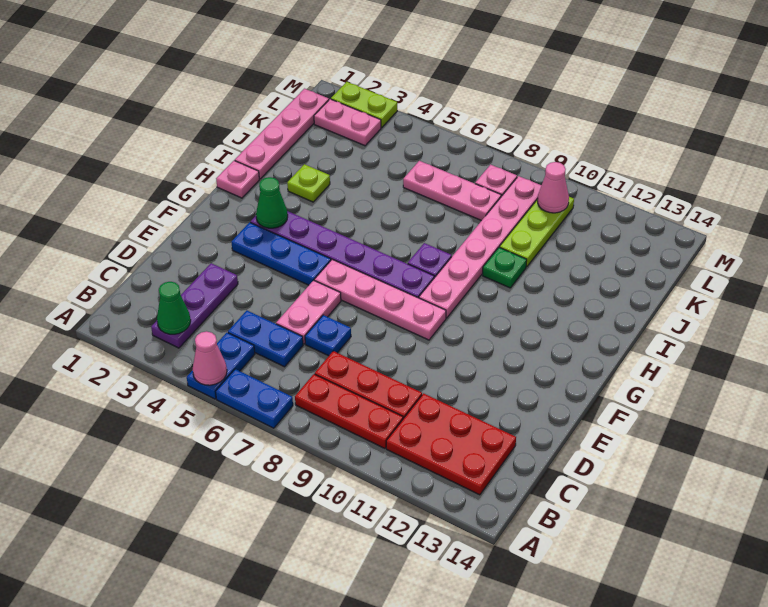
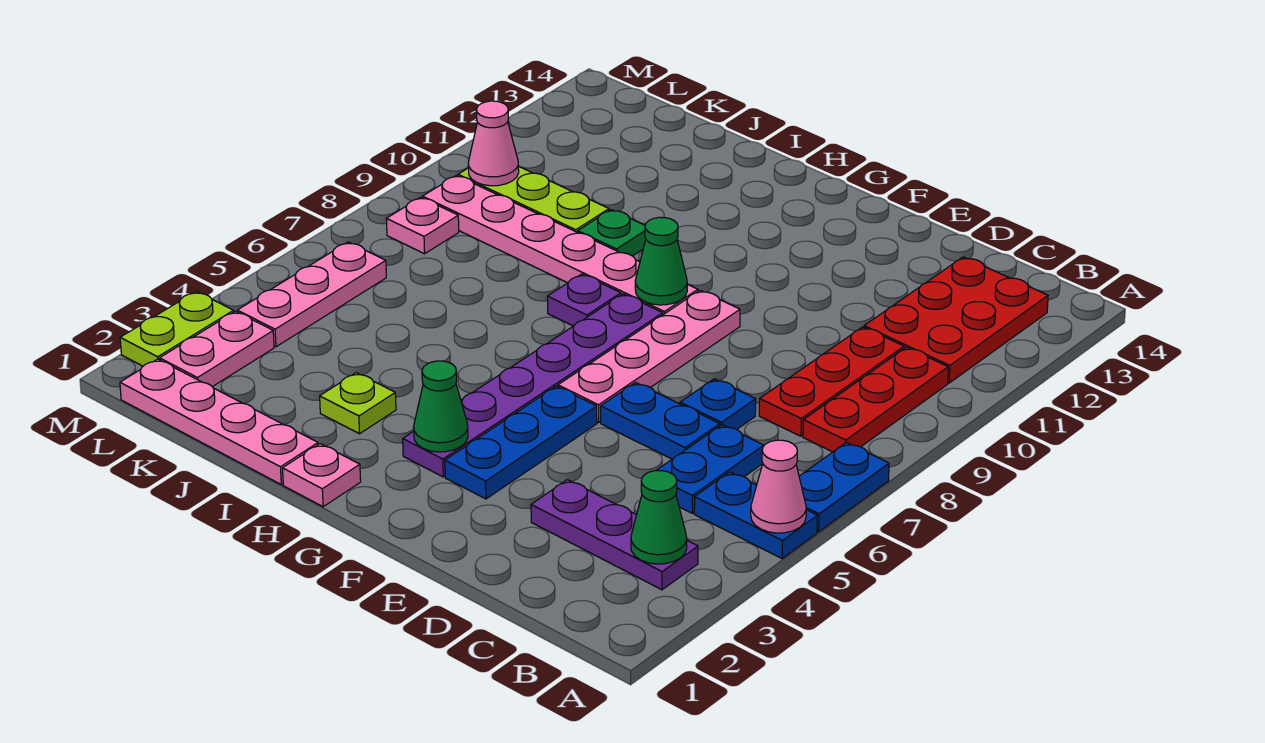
pink plate D6:E6 level 1 -> blue plate D6:E6 level 1
none -> green cone G9 level 2
pink plate K6:K8 level 1 -> pink plate L4:L6 level 1

